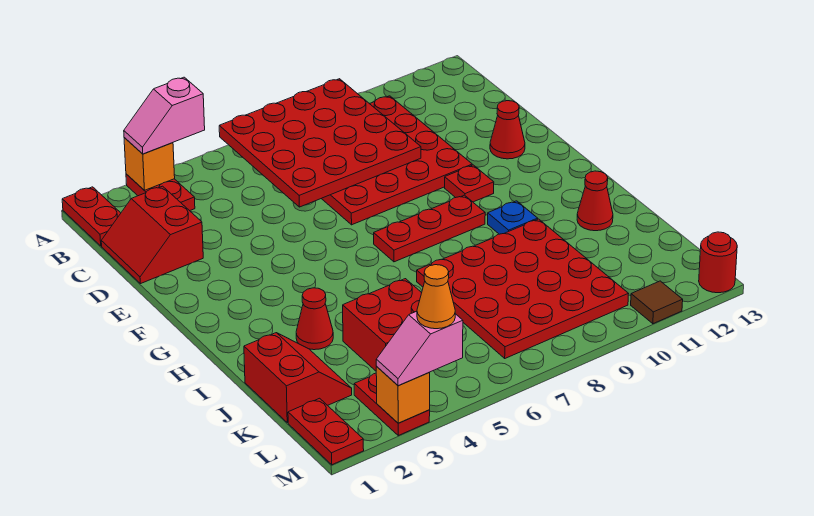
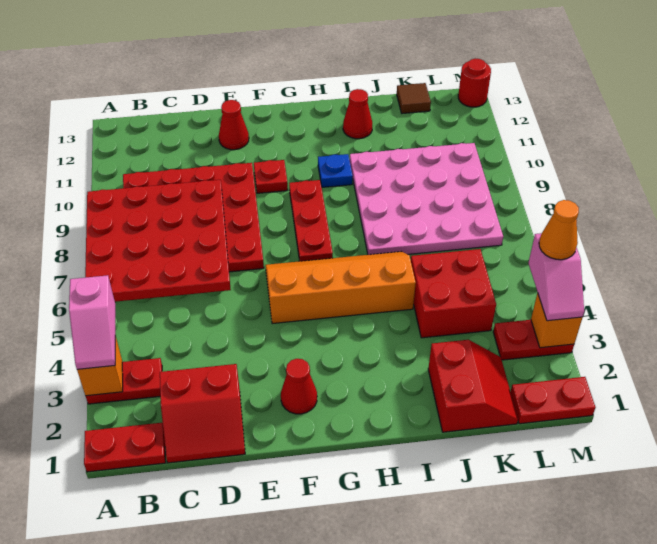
none -> orange slope F5:I6 level 1 top 5
red cone I3 level 1 -> red cone F2 level 1
red plate I7:L10 level 1 -> pink plate I7:L10 level 1
red slope J1:K2 level 1 top 1 -> red slope J1:K2 level 1 top J
brown tile M11 level 1 -> brown tile K13 level 1

